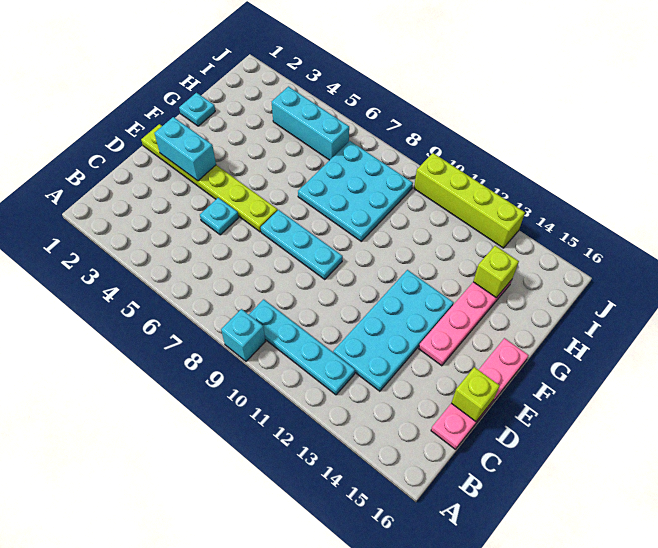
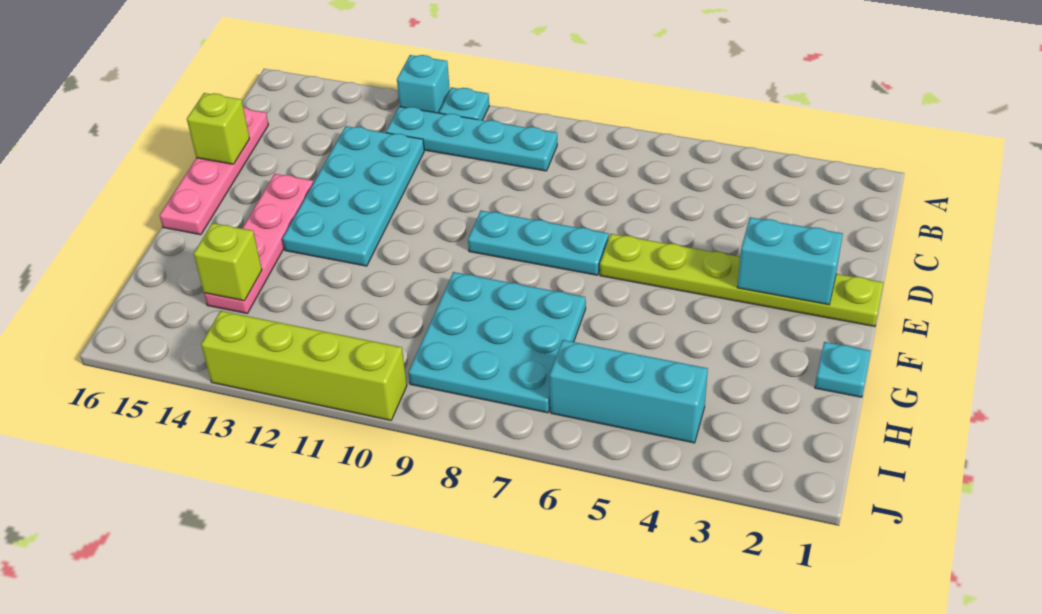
cyan brick A9 level 1 -> cyan brick A12 level 1
cyan plate D5 level 1 -> cyan plate A11 level 1

